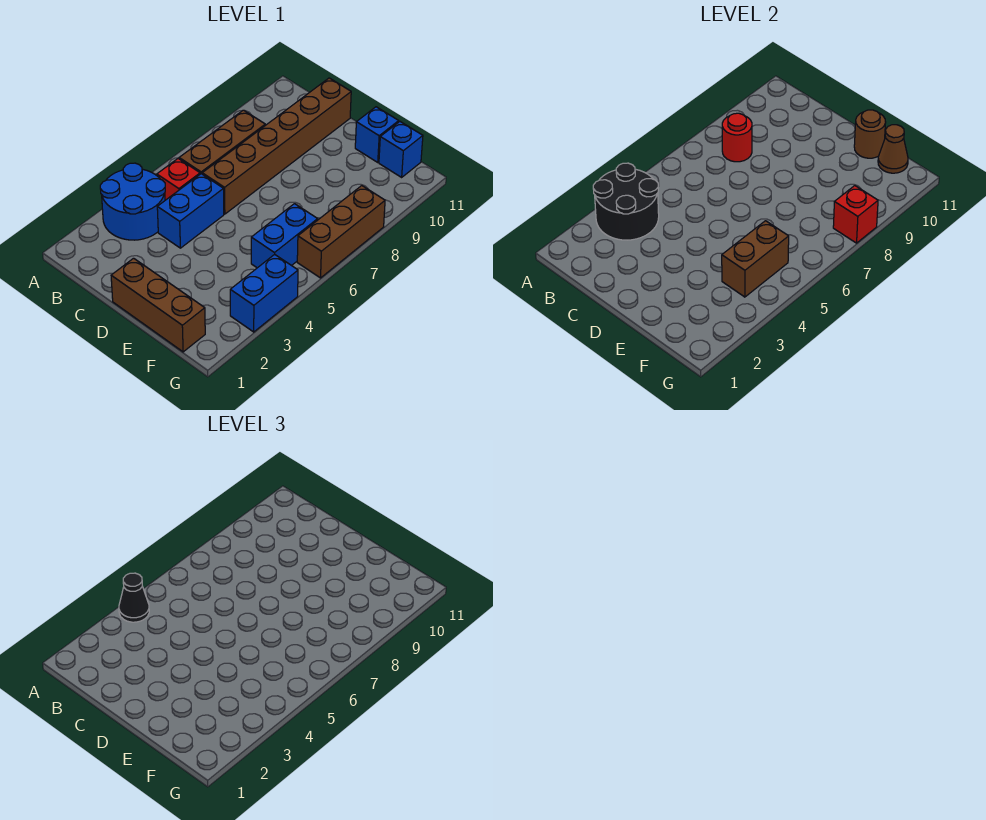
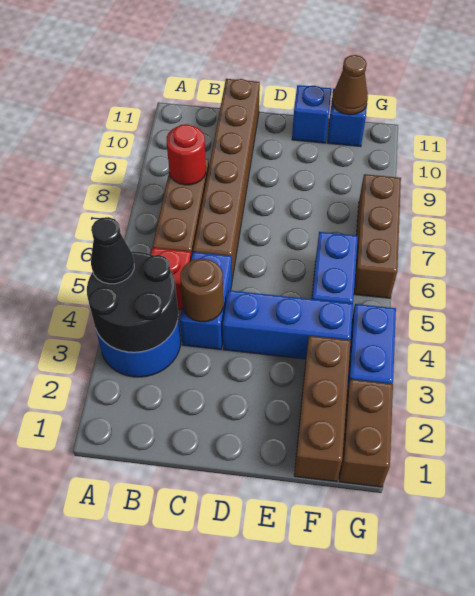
brown brick D1:F1 level 1 -> brown brick F1:F3 level 1
none -> blue brick D4:F4 level 1
brown round brick E11 level 2 -> brown round brick C4 level 2
brown brick F4:F5 level 2 -> brown brick G1:G2 level 1
red brick G8 level 2 -> none

